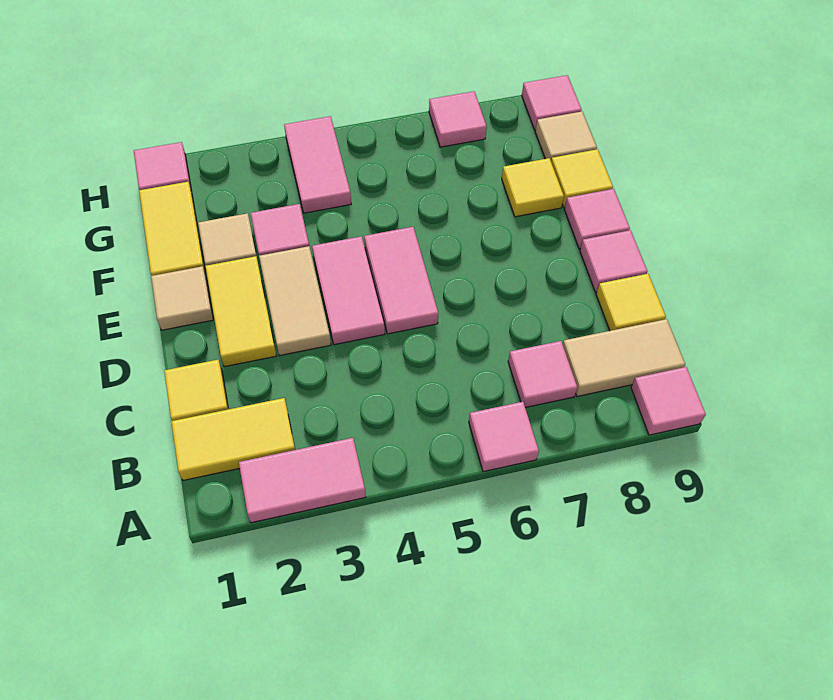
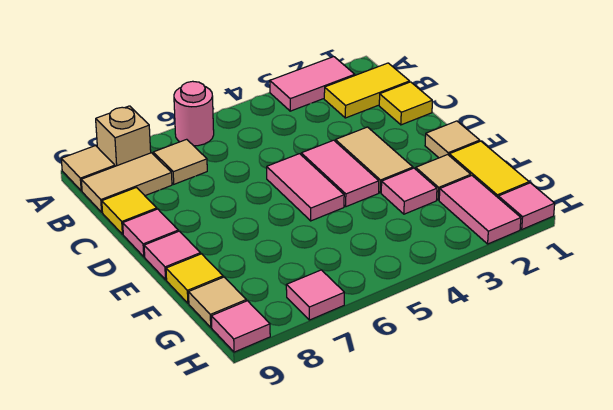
pink tile A6 level 1 -> pink round brick A6 level 1
none -> tan brick A8 level 1
pink tile A9 level 1 -> tan tile A9 level 1
pink tile B7 level 1 -> tan tile B7 level 1
yellow tile D2:E2 level 1 -> none
yellow tile F8 level 1 -> none
pink tile G4:H4 level 1 -> pink tile G2:H2 level 1

